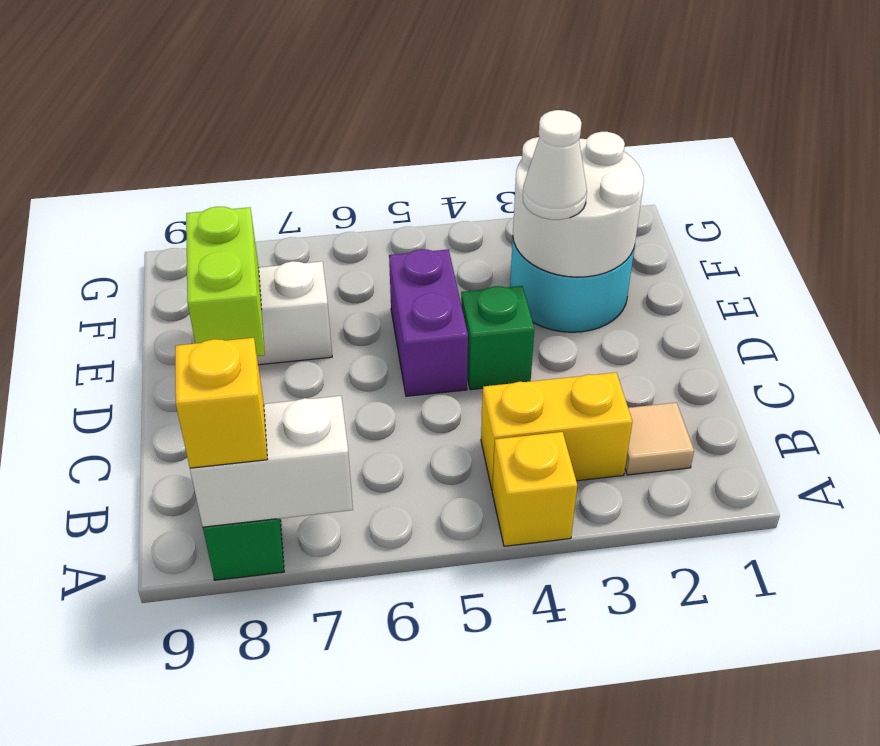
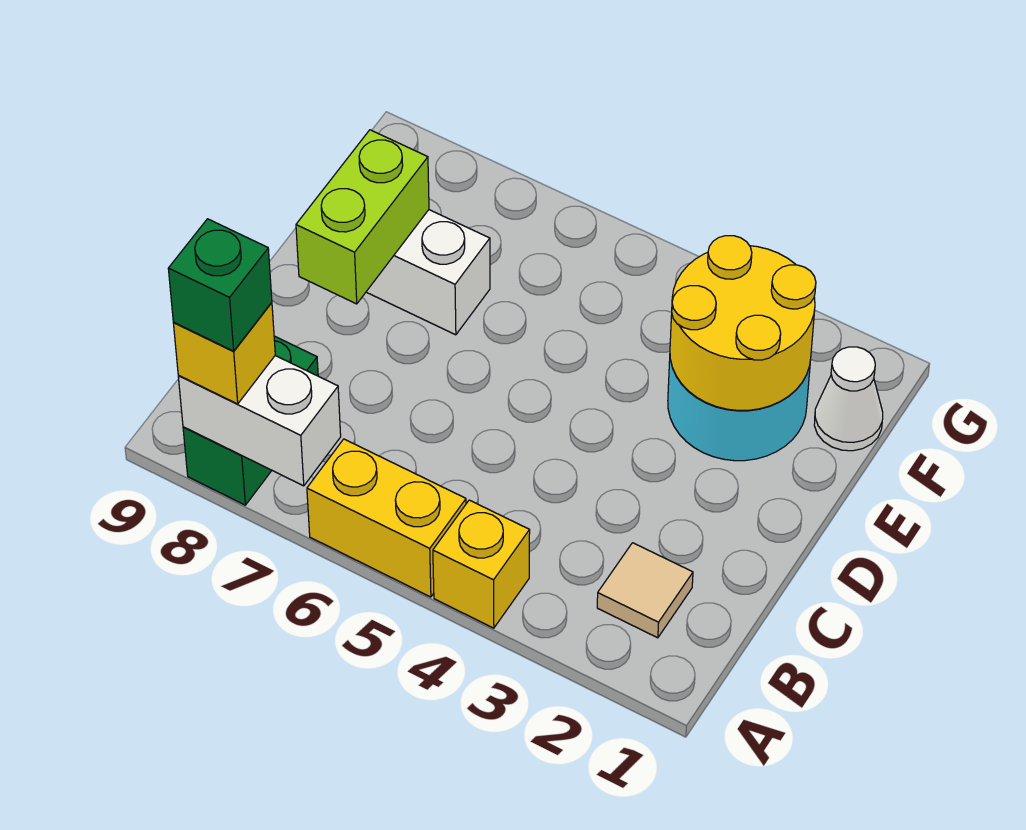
yellow brick B3:B4 level 1 -> yellow brick A5:A6 level 1
green brick D4 level 1 -> green brick A8 level 4
purple brick D5:E5 level 1 -> none
white round brick E2:F3 level 2 -> yellow round brick E2:F3 level 2
white cone E3 level 3 -> white cone F1 level 1

